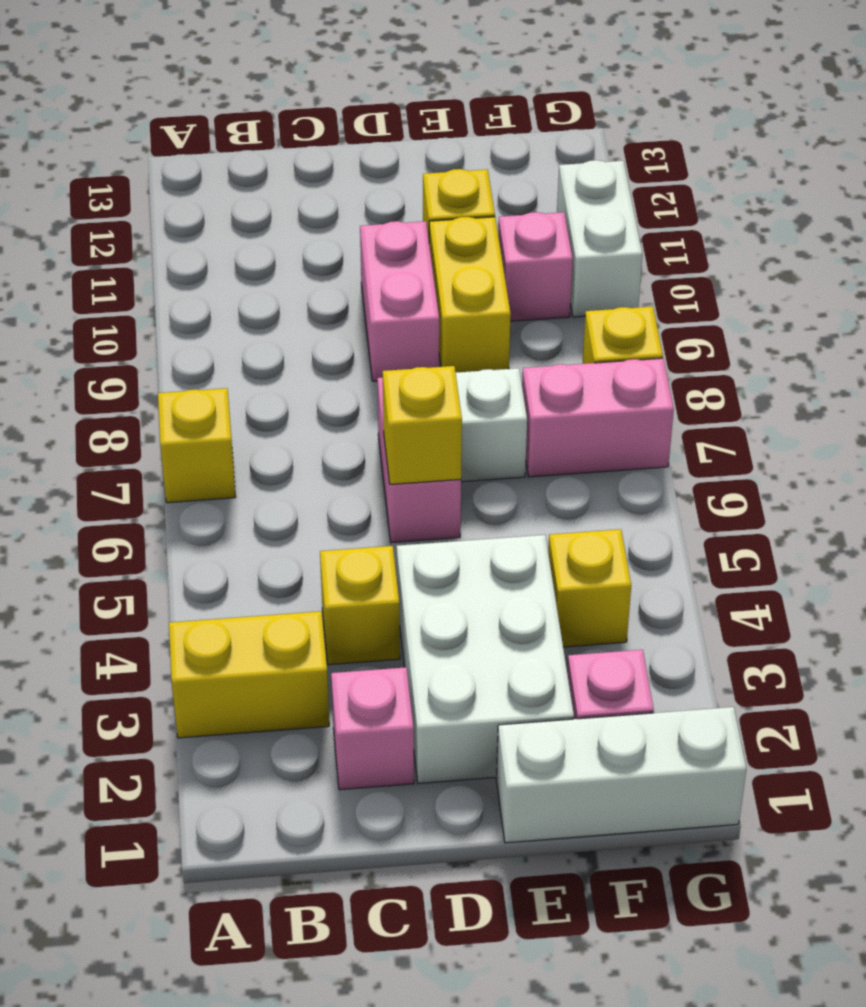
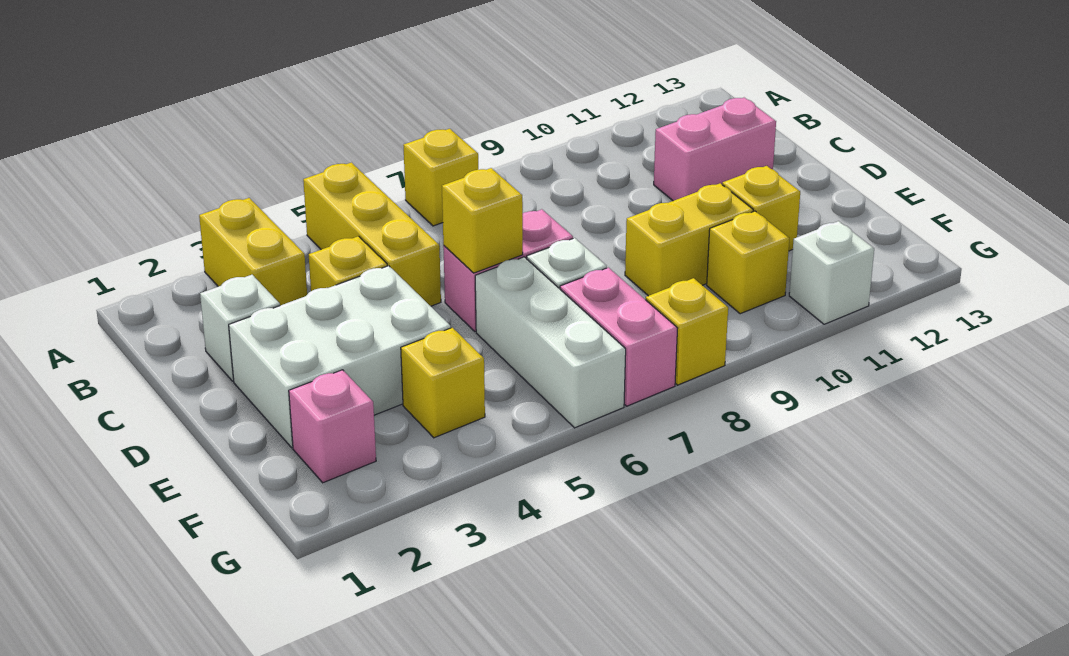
none -> yellow brick A5:C5 level 1
pink brick C2 level 1 -> white brick C2 level 1
pink brick D9:D10 level 1 -> pink brick C11:C12 level 1
white brick E1:G1 level 1 -> white brick E6:G6 level 1
pink brick F10 level 1 -> yellow brick F10 level 1
white brick G10:G11 level 1 -> white brick G11 level 1

